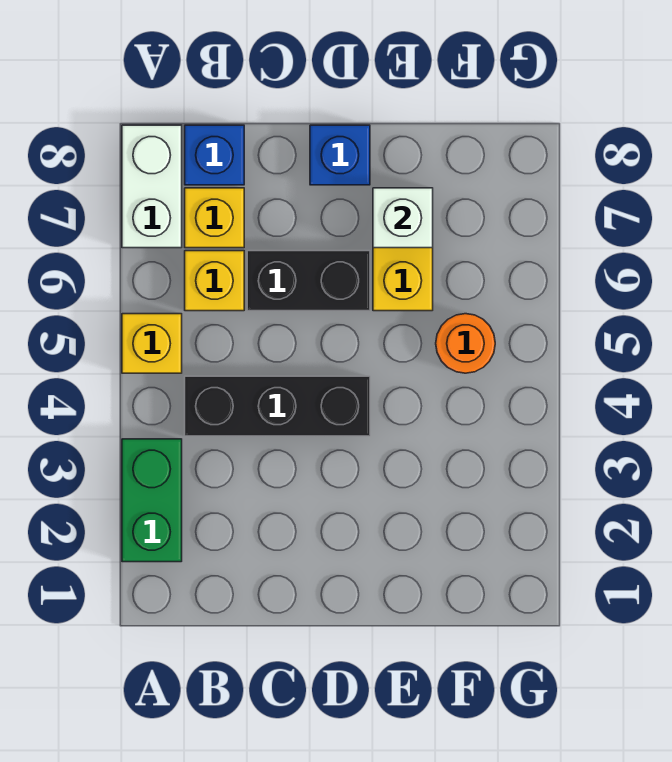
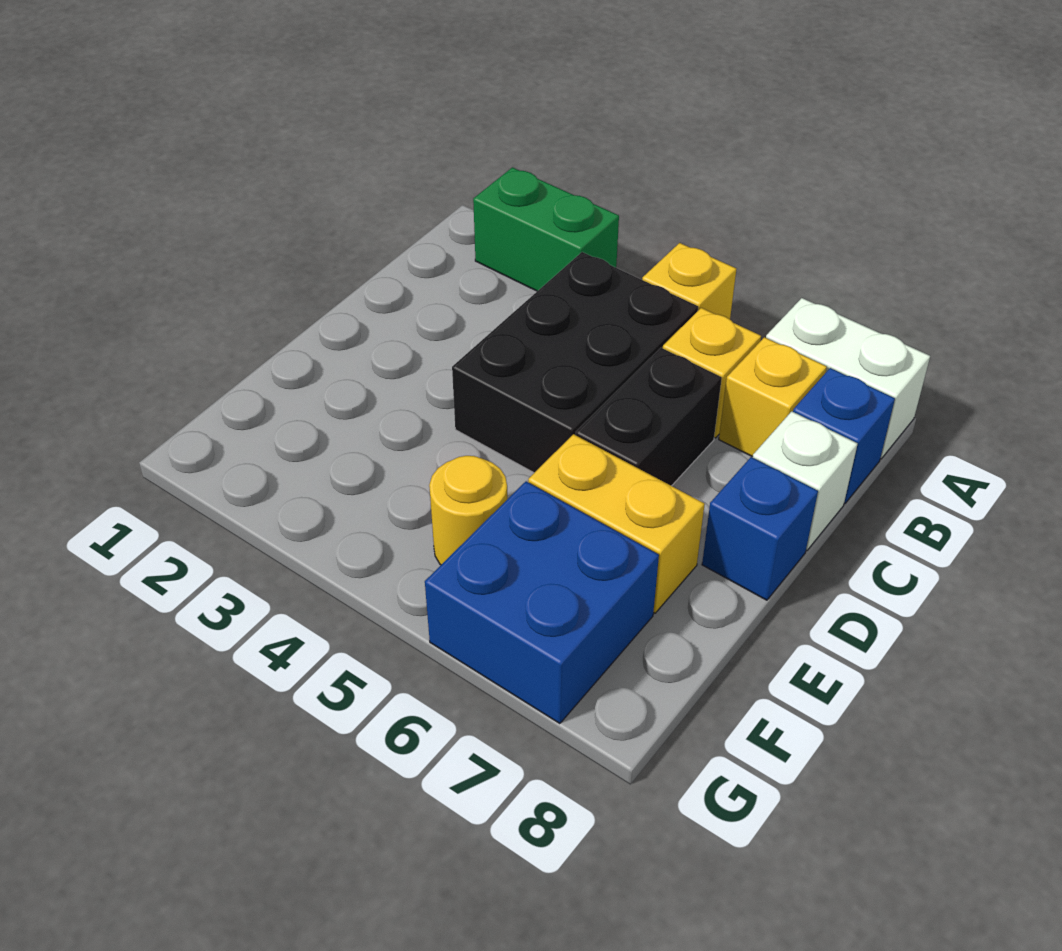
black brick B4:D4 level 1 -> black brick B4:D5 level 1
white brick E7 level 2 -> white brick C8 level 1
orange round brick F5 level 1 -> yellow round brick F5 level 1
none -> blue brick F6:G7 level 1

